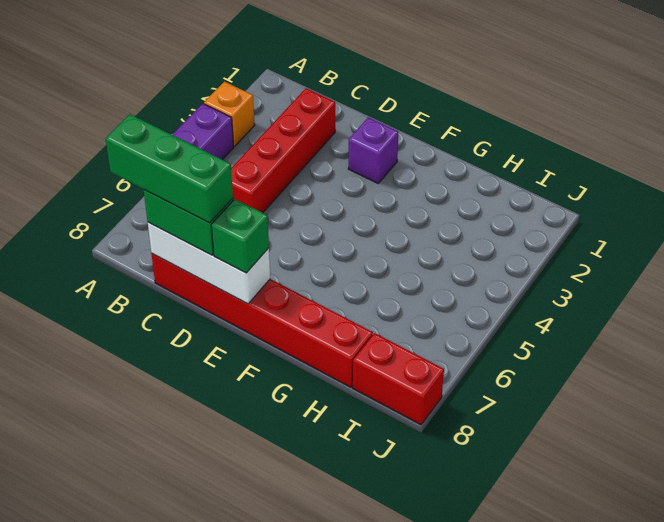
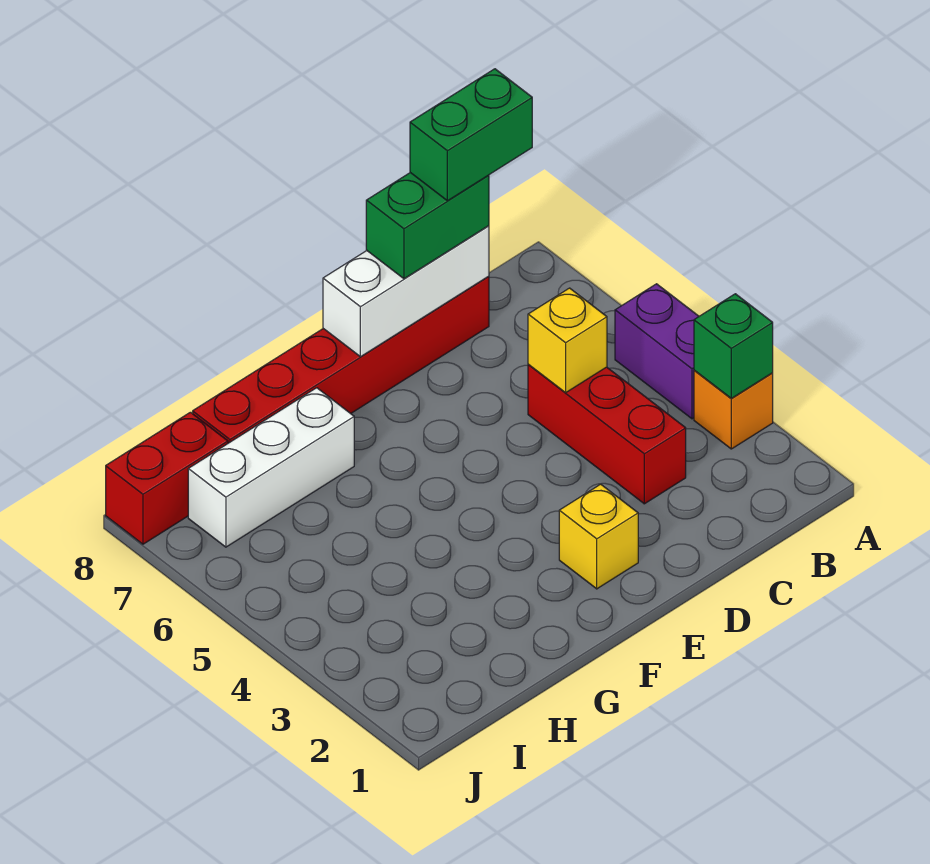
green brick B8:D8 level 4 -> green brick B8:C8 level 4
red brick C2:C5 level 1 -> red brick C3:C5 level 1
none -> yellow brick C5 level 2
purple brick E2 level 1 -> yellow brick E2 level 1
green brick E8 level 3 -> green brick A3 level 2
none -> white brick G7:I7 level 1

